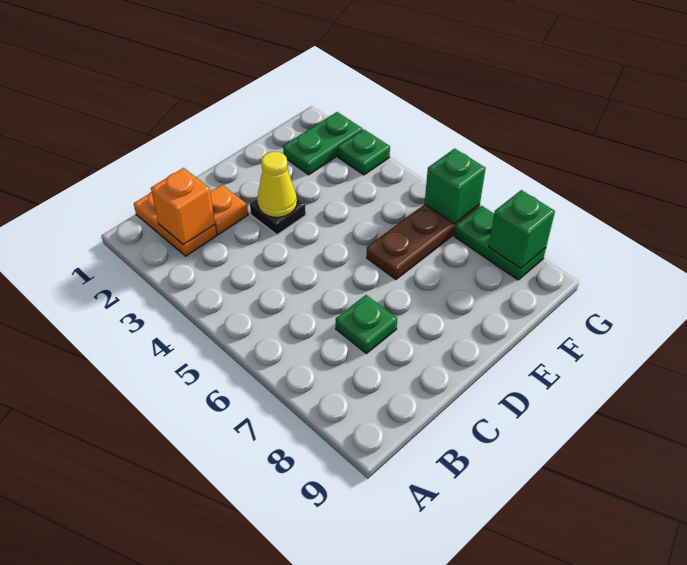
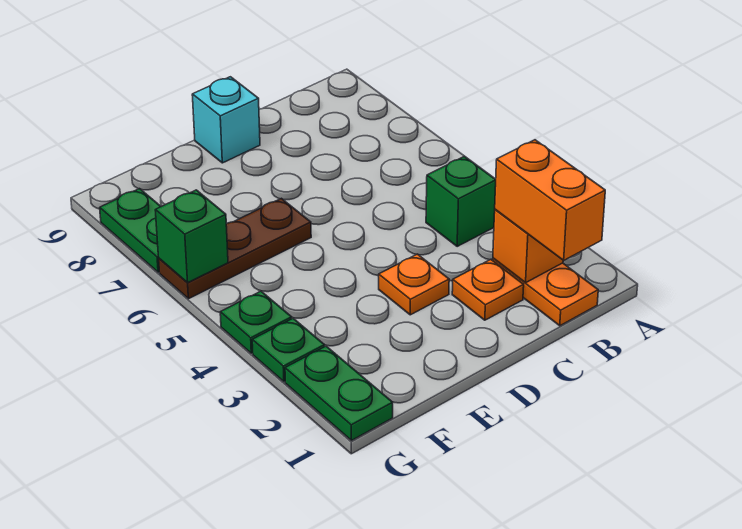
none -> orange brick B1:B2 level 3
green plate C7 level 1 -> green plate G4 level 1
black plate D3 level 1 -> orange plate D3 level 1
yellow cone D3 level 2 -> none
none -> cyan brick D9 level 1
green plate F2:G2 level 1 -> green plate G1:G2 level 1
green brick G8 level 2 -> green brick B4 level 1

